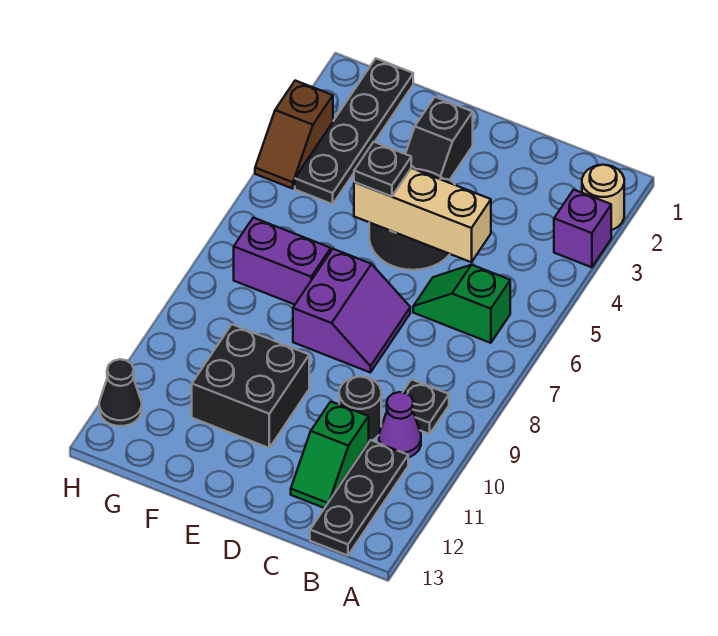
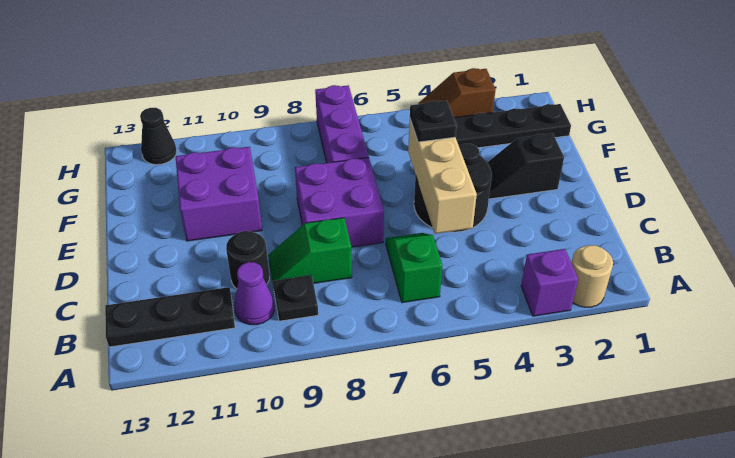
green slope C11:C12 level 1 top 11 -> green slope C8:C9 level 1 top 8
purple slope D7:E8 level 1 top E -> purple brick D7:E8 level 1
black brick E10:F11 level 1 -> purple brick E10:F11 level 1
purple brick F7:G7 level 1 -> purple brick F7:H7 level 1

